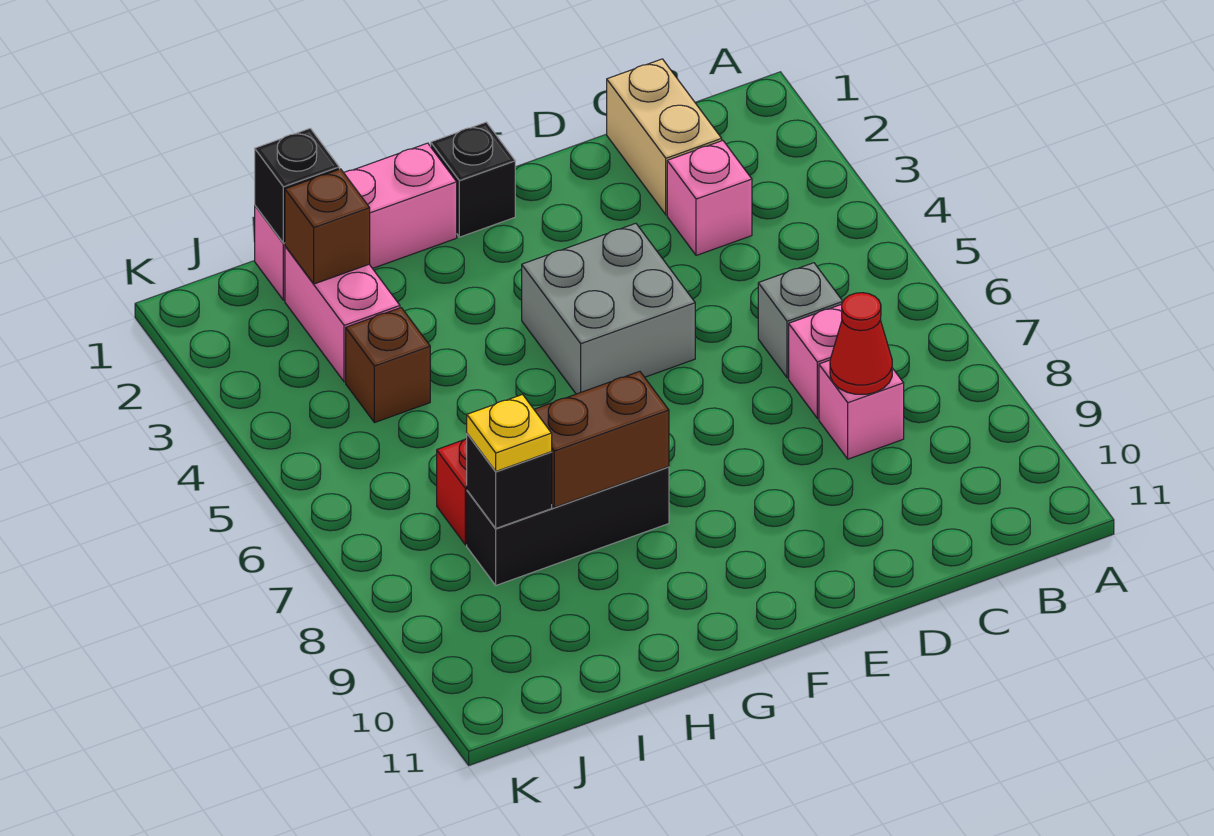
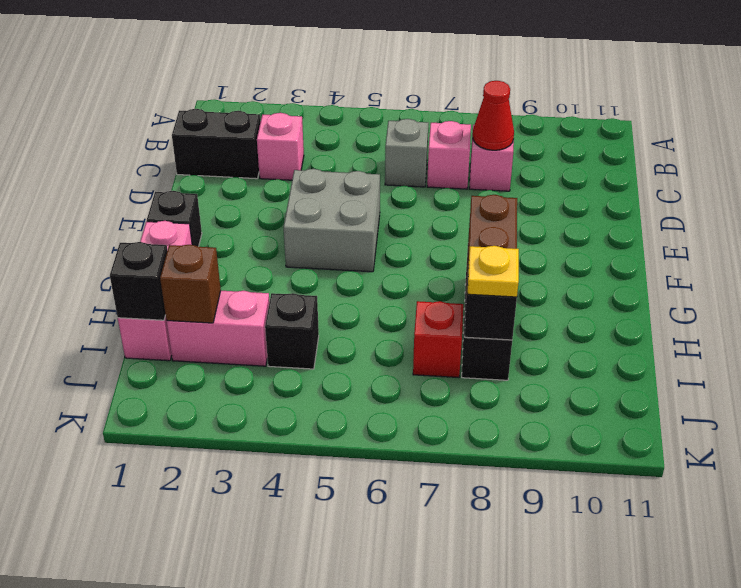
tan brick C1:C2 level 1 -> black brick C1:C2 level 1
brown brick I4 level 1 -> black brick I4 level 1

